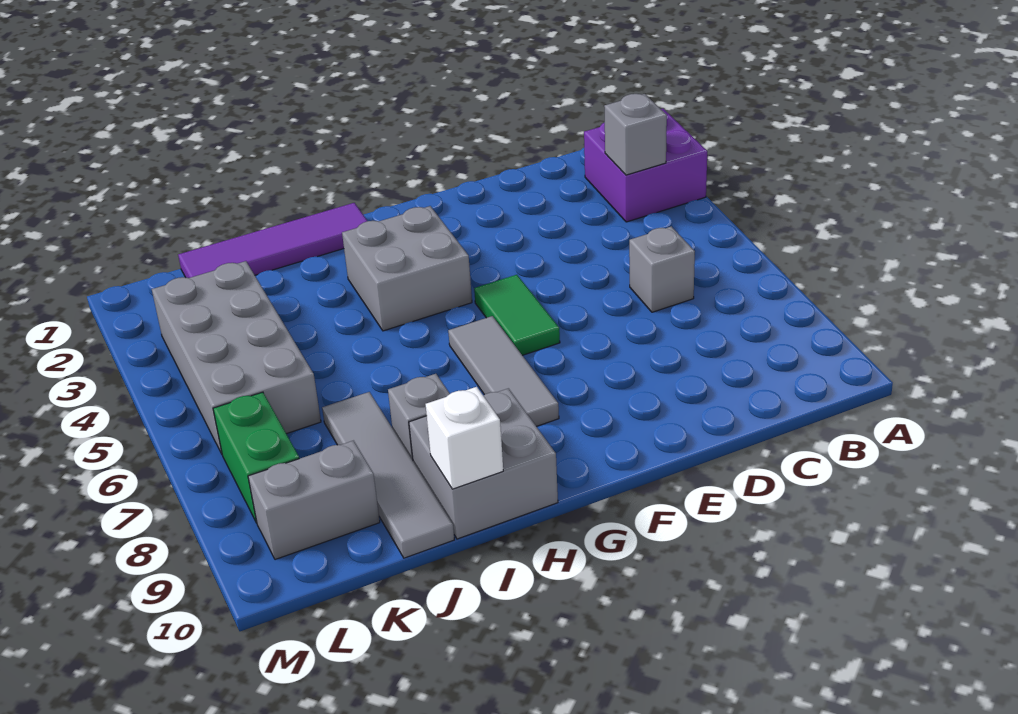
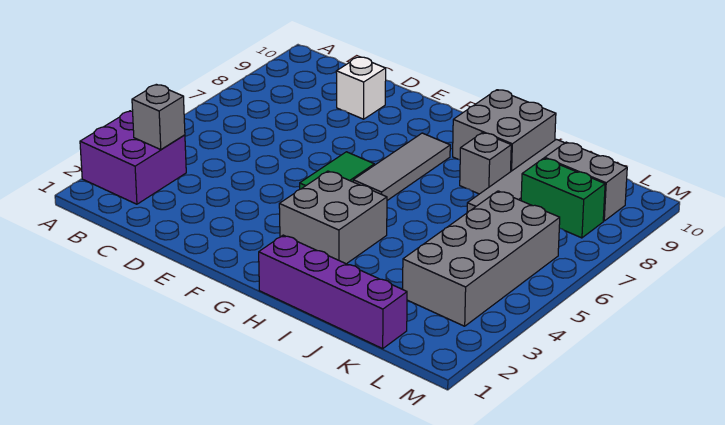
grey brick C6 level 1 -> none
purple tile H1:K1 level 1 -> purple brick H1:K1 level 1
white brick I10 level 2 -> white brick D9 level 1
green brick L7:L8 level 1 -> green brick K8:L8 level 1

